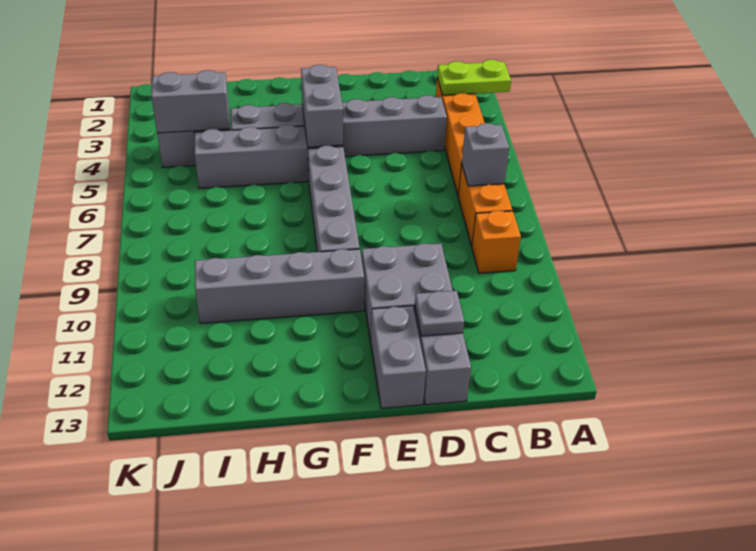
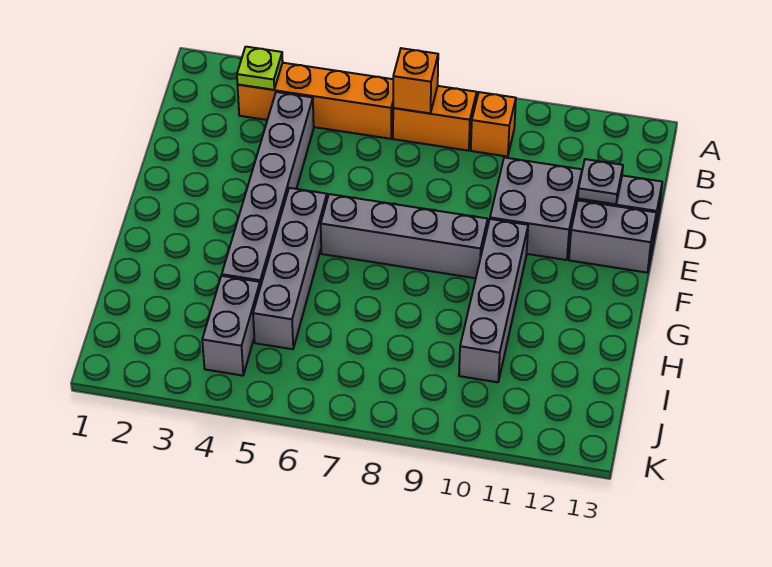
lime plate A3:B3 level 2 -> lime plate B3 level 2
grey brick B7 level 2 -> orange brick B7 level 2
grey brick F4:F5 level 2 -> none
grey brick I4:J4 level 2 -> none

